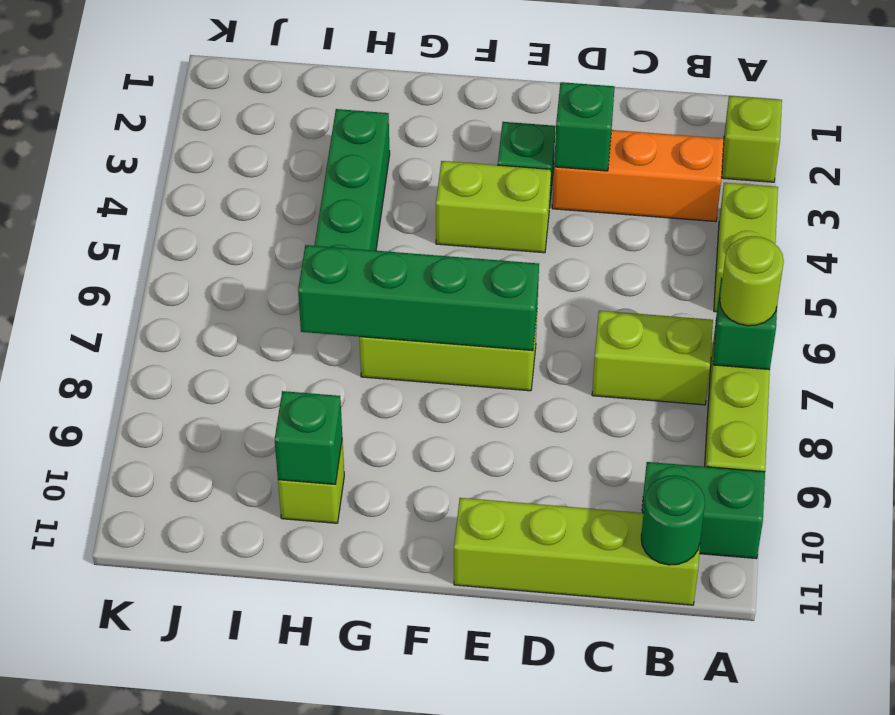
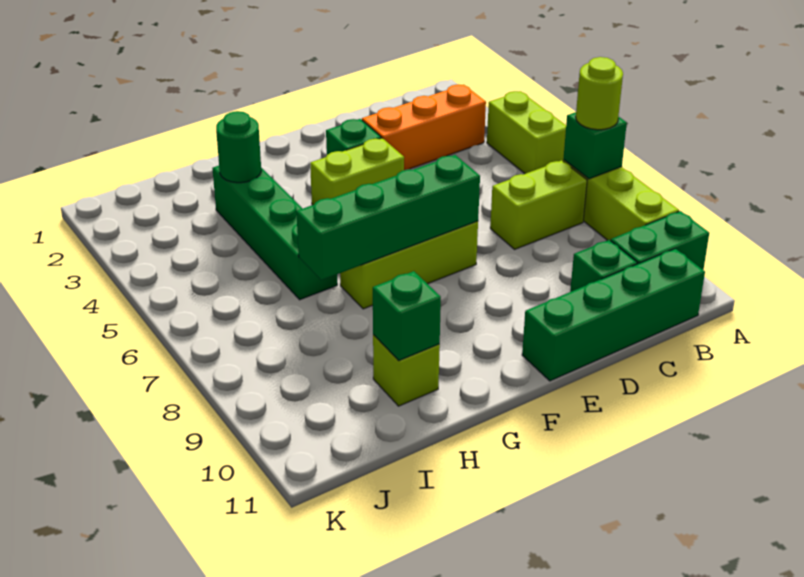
lime brick A2 level 1 -> none
lime brick B11:E11 level 1 -> green brick B11:E11 level 1
green round brick B11 level 2 -> green round brick H3 level 2
green brick D3 level 2 -> green brick C10 level 1

